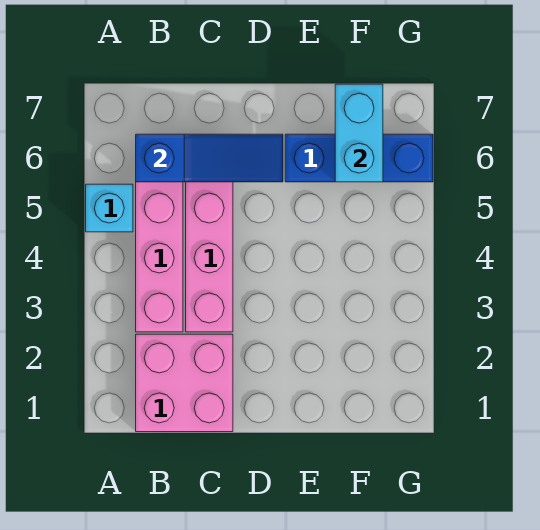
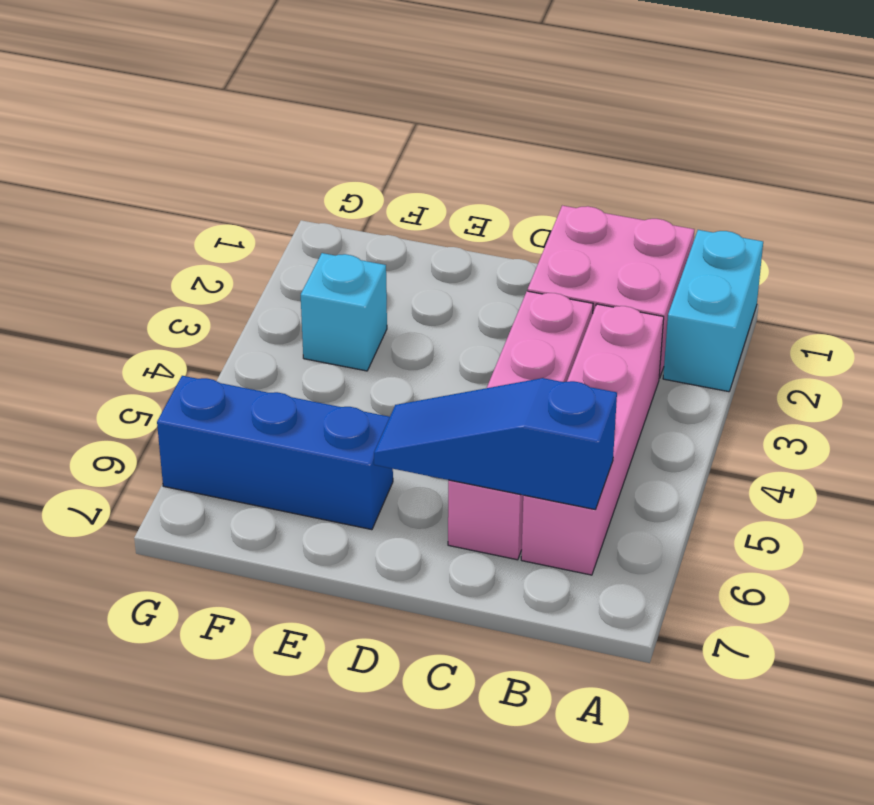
cyan brick A5 level 1 -> cyan brick F3 level 1
cyan brick F6:F7 level 2 -> cyan brick A1:A2 level 1

